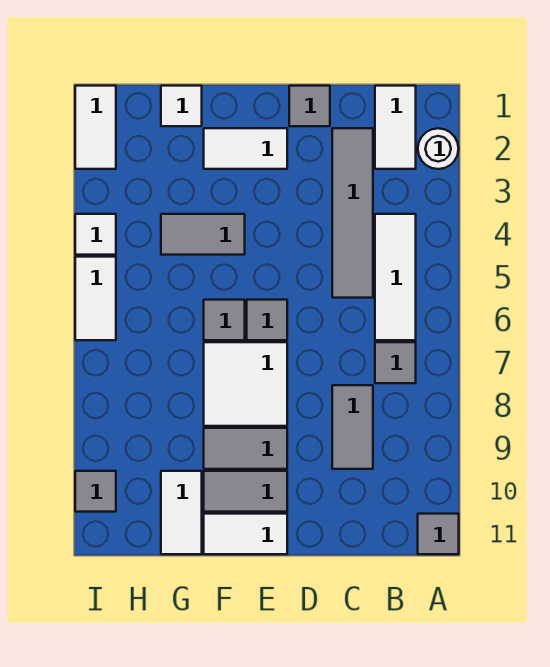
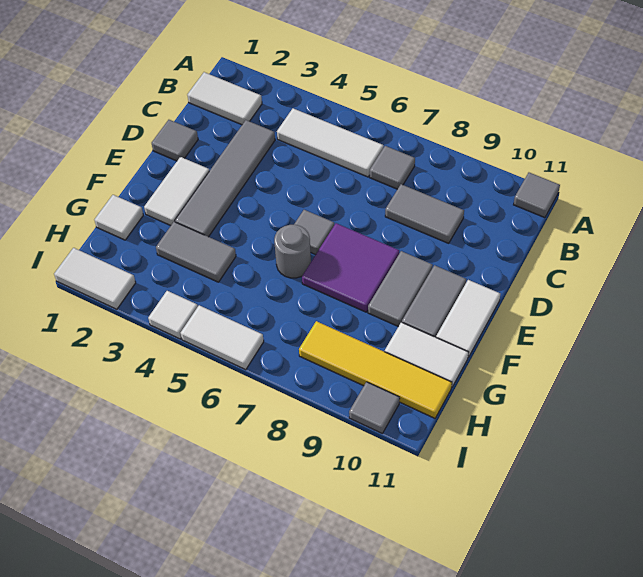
white round brick A2 level 1 -> none
grey tile C2:C5 level 1 -> grey tile C3:F3 level 1
white tile E7:F8 level 1 -> purple tile E7:F8 level 1
grey tile F4:G4 level 1 -> grey tile G3:G4 level 1
grey tile F6 level 1 -> grey round brick F6 level 1
none -> yellow tile H8:H11 level 1

